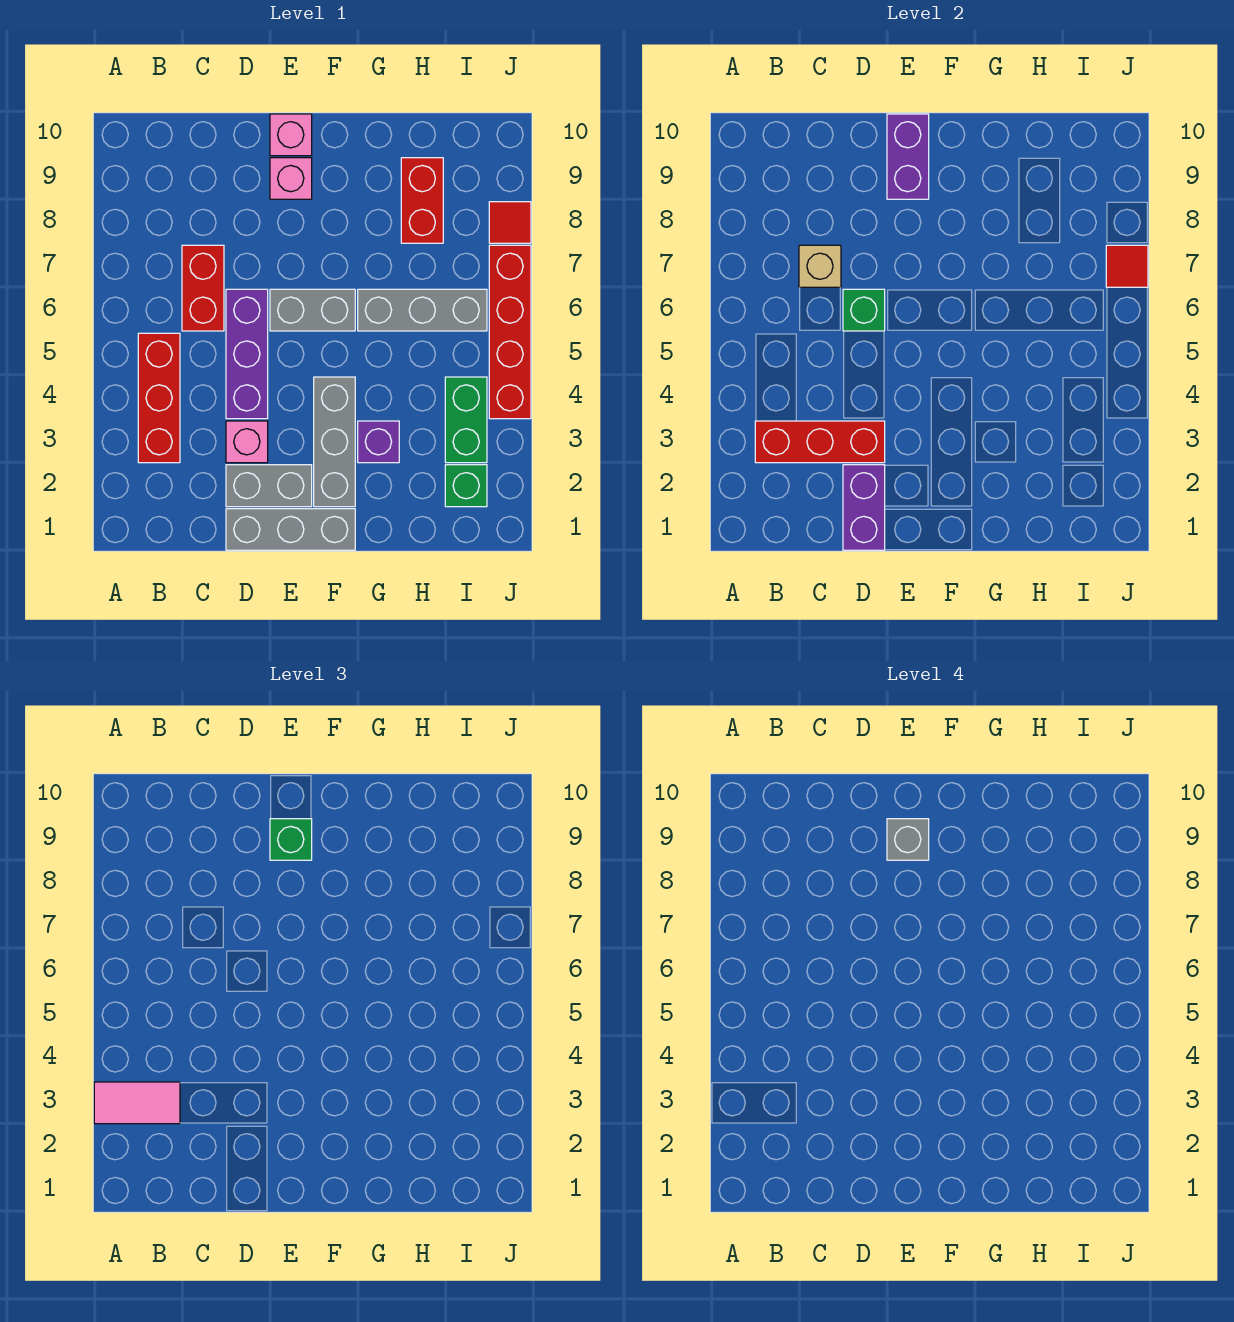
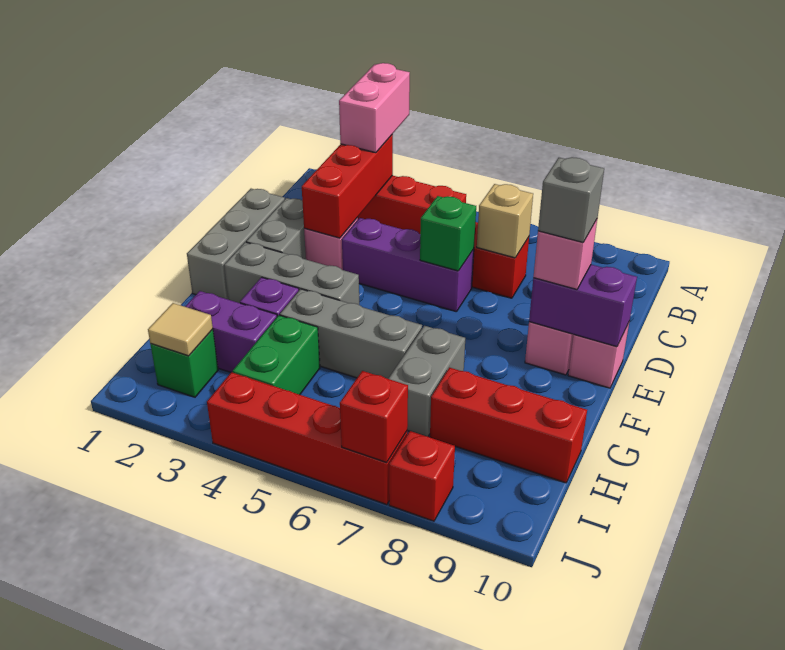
pink tile A3:B3 level 3 -> pink brick A3:B3 level 3
purple brick D1:D2 level 2 -> purple brick H2:H3 level 1
grey brick E6:F6 level 1 -> grey brick G7:H7 level 1
green brick E9 level 3 -> pink brick E9 level 3
grey brick G6:I6 level 1 -> grey brick G4:G6 level 1
red brick H8:H9 level 1 -> red brick H8:H10 level 1
none -> tan tile I2 level 2
green brick I3:I4 level 1 -> green brick H4:I4 level 1
red tile J7 level 2 -> red brick J7 level 2
red tile J8 level 1 -> red brick J8 level 1

